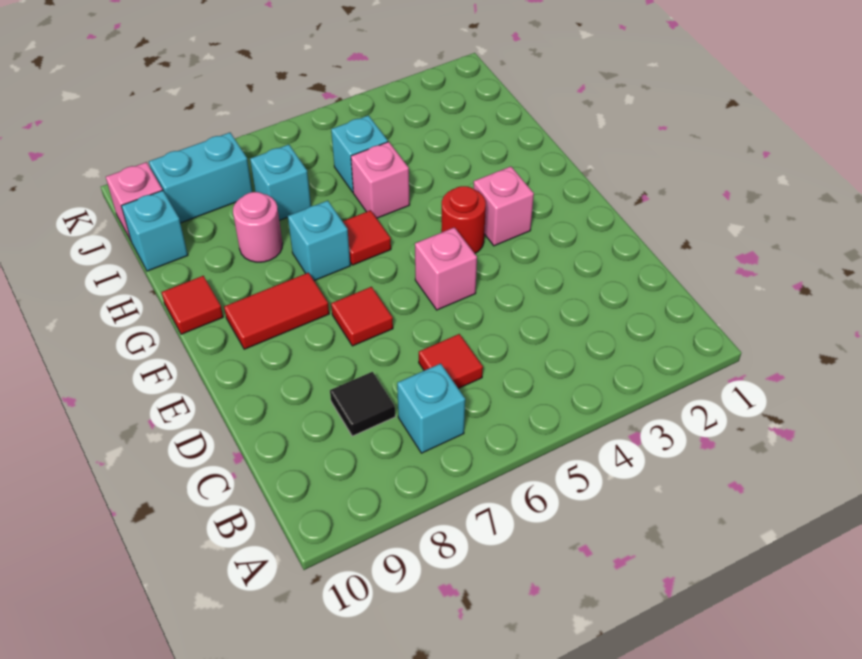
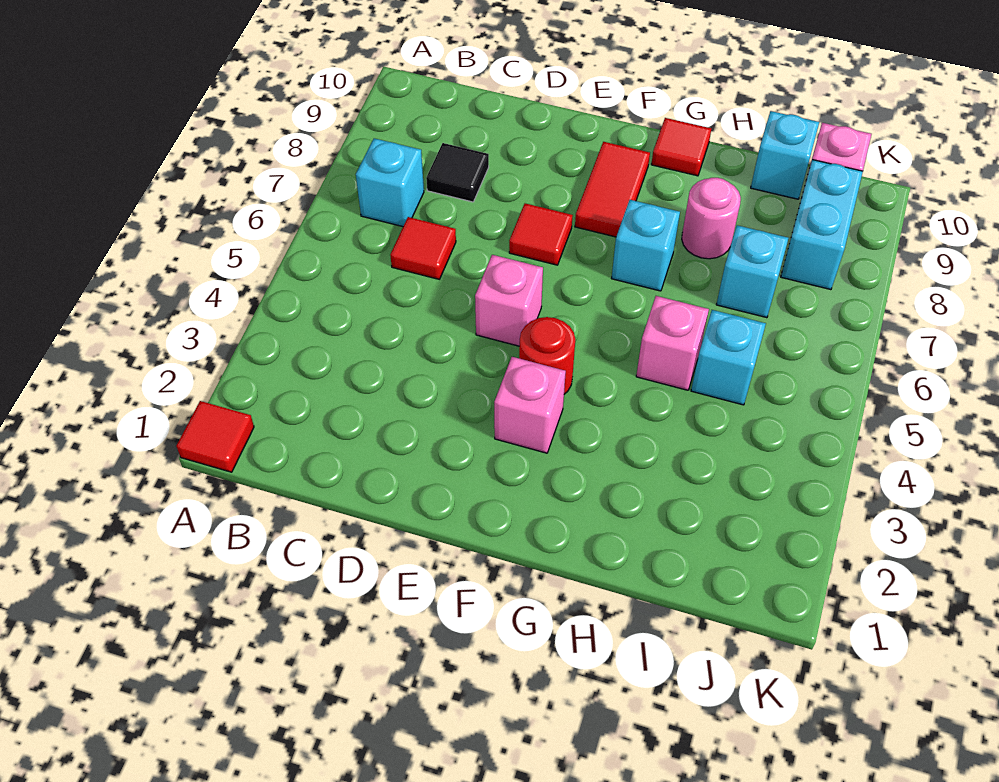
red tile G6 level 1 -> red tile A1 level 1

